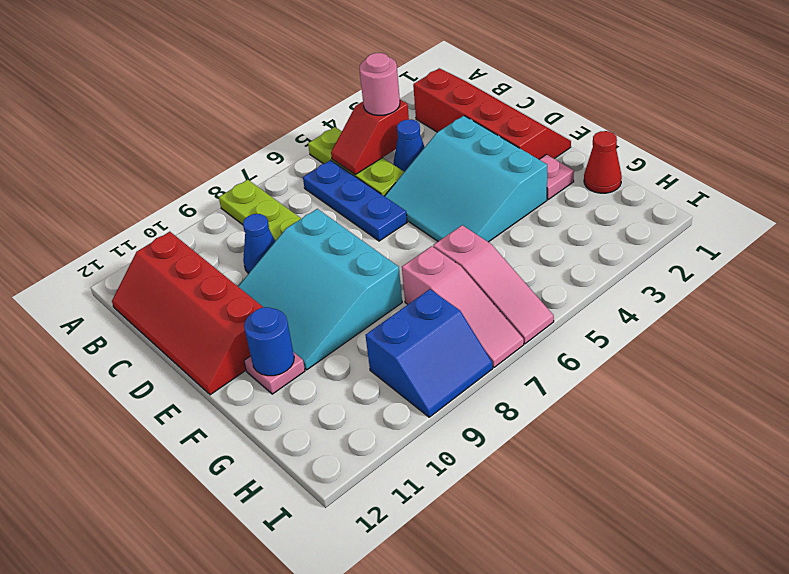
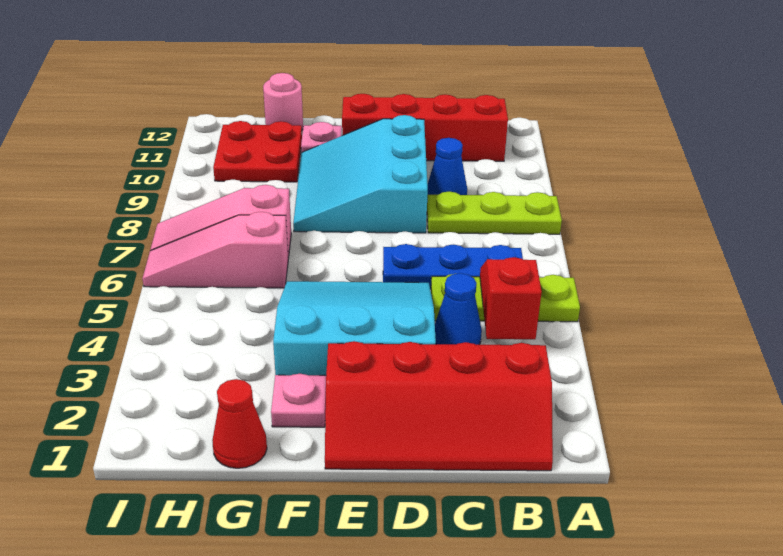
pink round brick B4 level 3 -> pink round brick G12 level 1
cyan slope D8:F10 level 1 top 8 -> cyan slope D8:F10 level 1 top D
blue round brick F11 level 2 -> none
none -> red plate G10:H11 level 1
blue slope H8:I9 level 1 top H -> none

